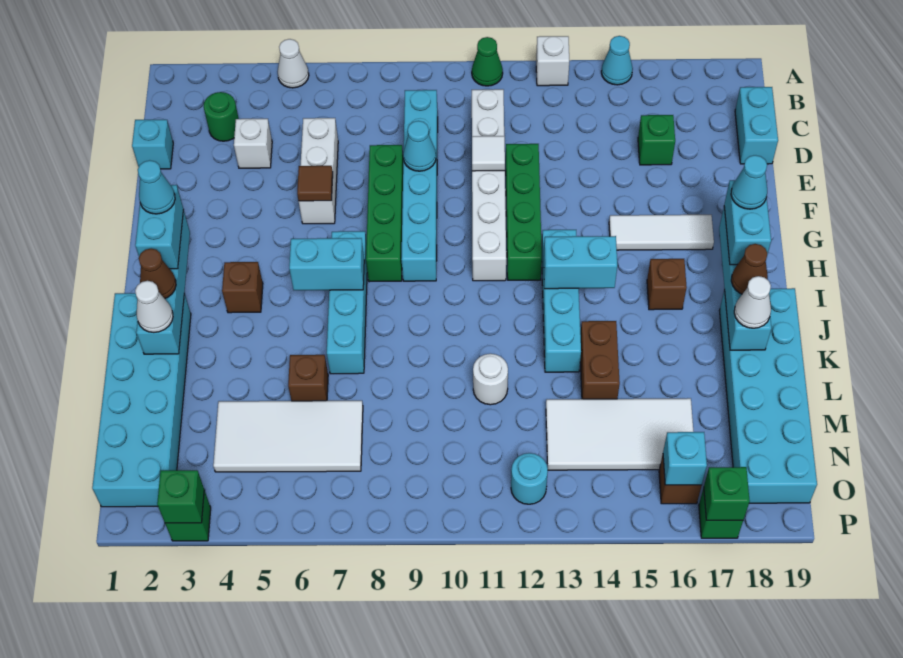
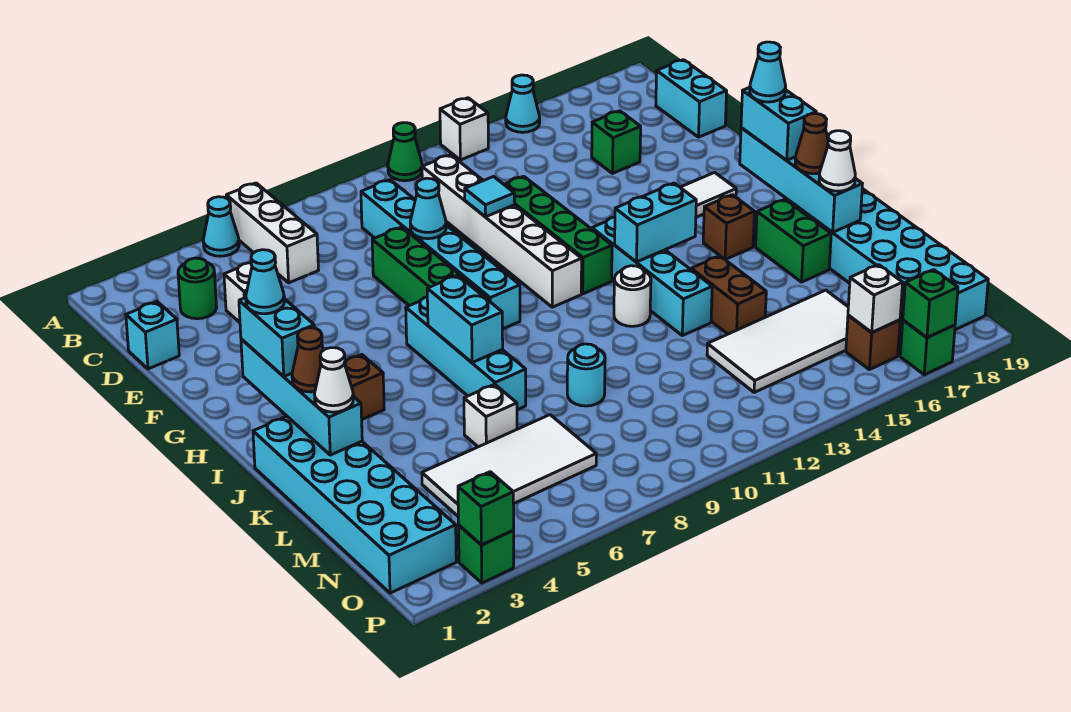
white cone A5 level 1 -> cyan cone A5 level 1
white brick D6:F6 level 1 -> white brick A6:C6 level 1
white tile E11 level 2 -> cyan tile E11 level 2
brown tile F6 level 2 -> none
cyan brick I6:I7 level 2 -> cyan brick I7:J7 level 2
none -> green brick J17:K17 level 1
brown brick L6 level 1 -> white brick L6 level 1
white round brick L11 level 1 -> white round brick J12 level 1
cyan round brick O12 level 1 -> cyan round brick L9 level 1
cyan brick O16 level 2 -> white brick O16 level 2

